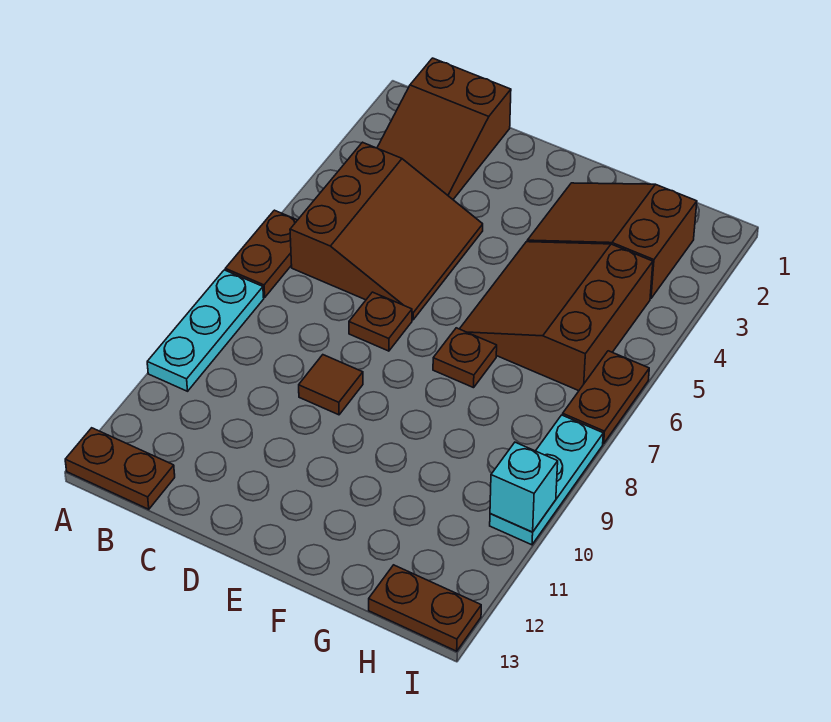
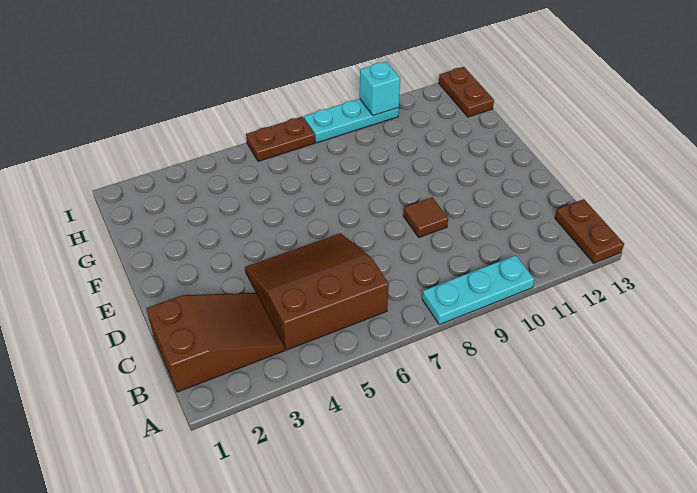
brown plate A6:A7 level 1 -> none
brown plate D7 level 1 -> none
brown slope F2:H3 level 1 top H -> none
brown slope F4:H6 level 1 top H -> none
brown plate F7 level 1 -> none

